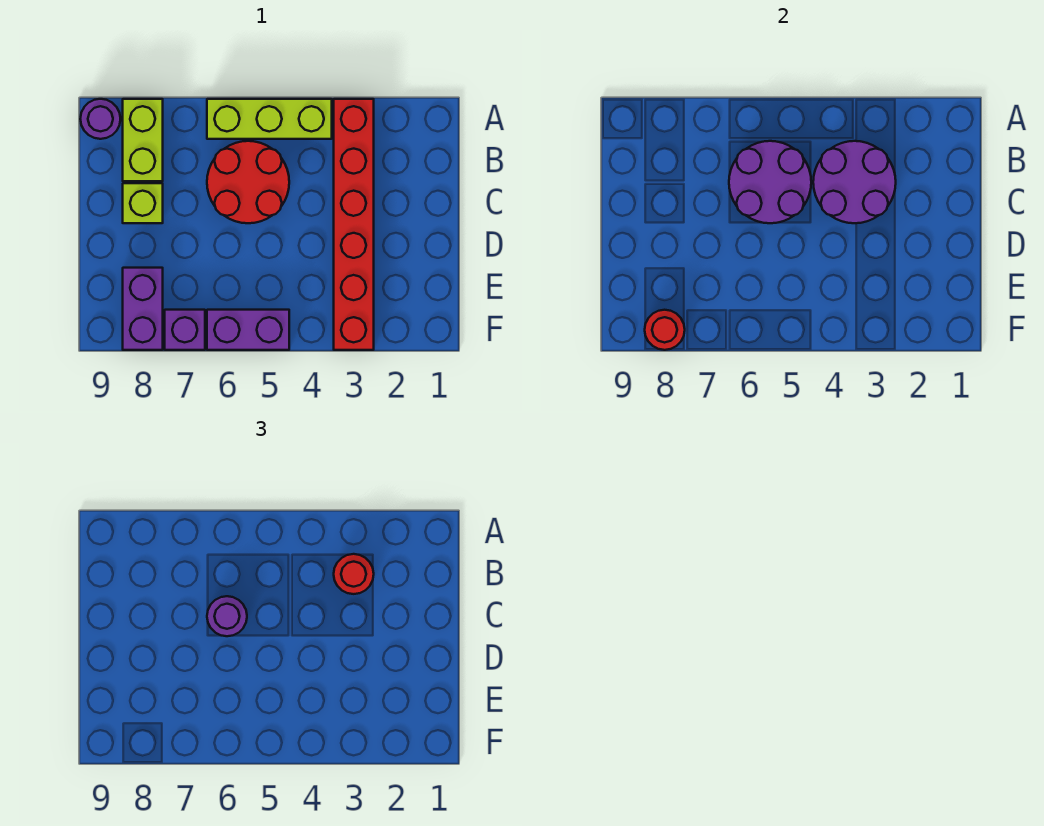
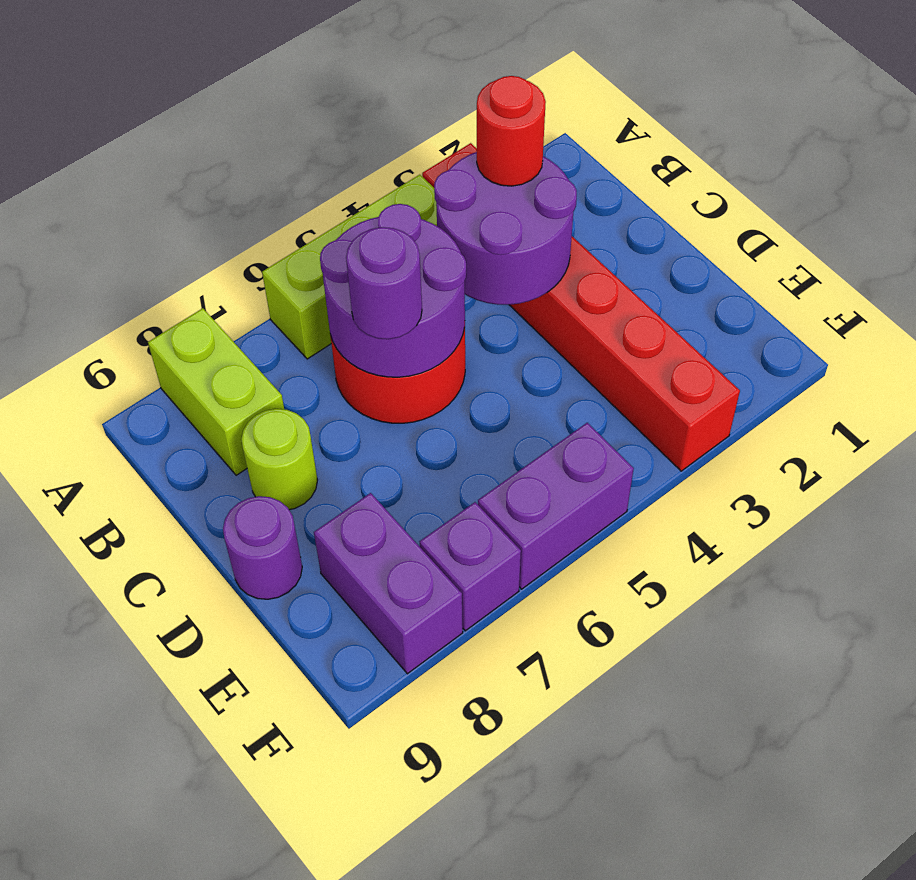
purple round brick A9 level 1 -> purple round brick D9 level 1
lime brick C8 level 1 -> lime round brick C8 level 1
red round brick F8 level 2 -> none

